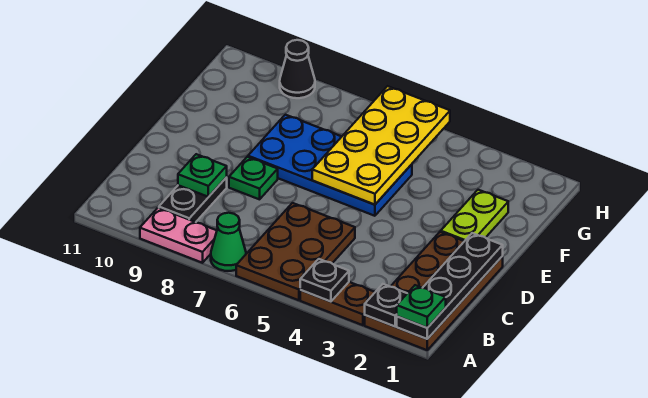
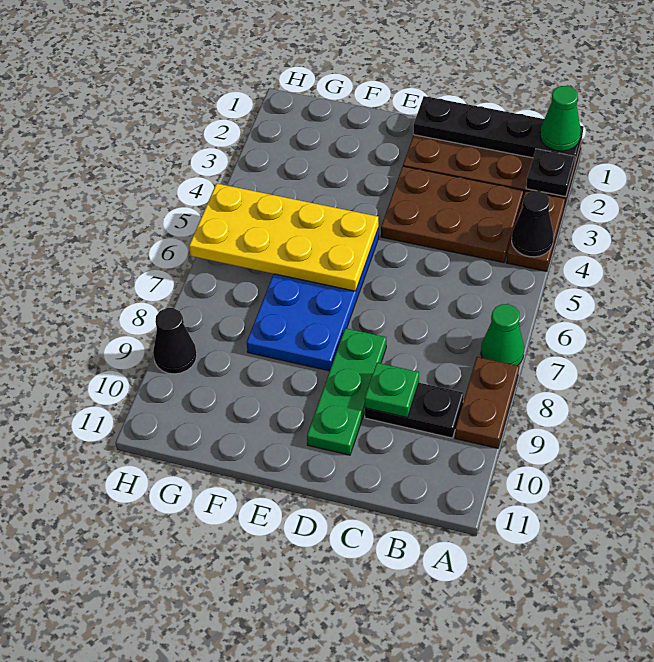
green plate A1 level 3 -> green cone A1 level 3
black plate A4 level 2 -> black cone A4 level 2
brown plate A5:C6 level 1 -> brown plate B3:D4 level 1
pink plate A8:A9 level 1 -> brown plate A8:A9 level 1
green plate D8 level 1 -> green plate D8:D10 level 1
lime plate E2:F2 level 1 -> none

